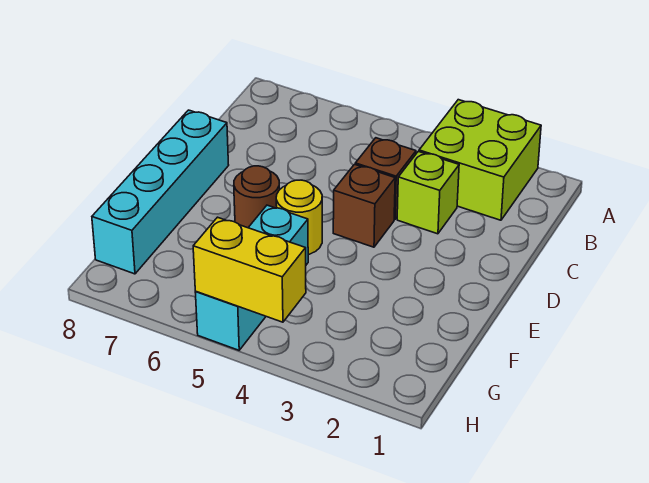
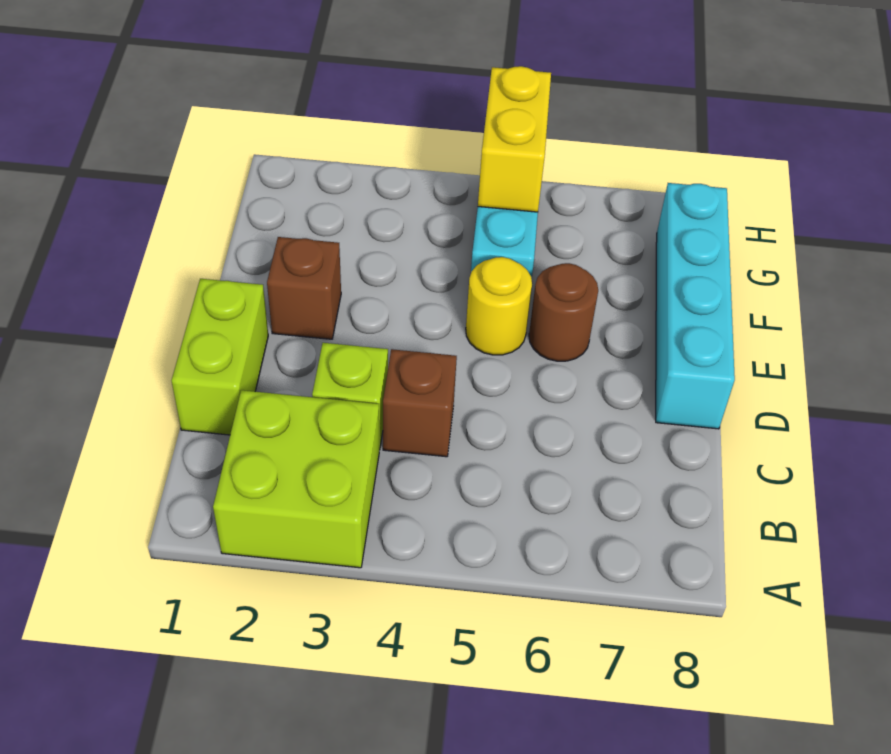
none -> lime brick C1:D1 level 1
brown brick D4 level 1 -> brown brick E2 level 1
yellow brick H4:H5 level 2 -> yellow brick G5:H5 level 2

